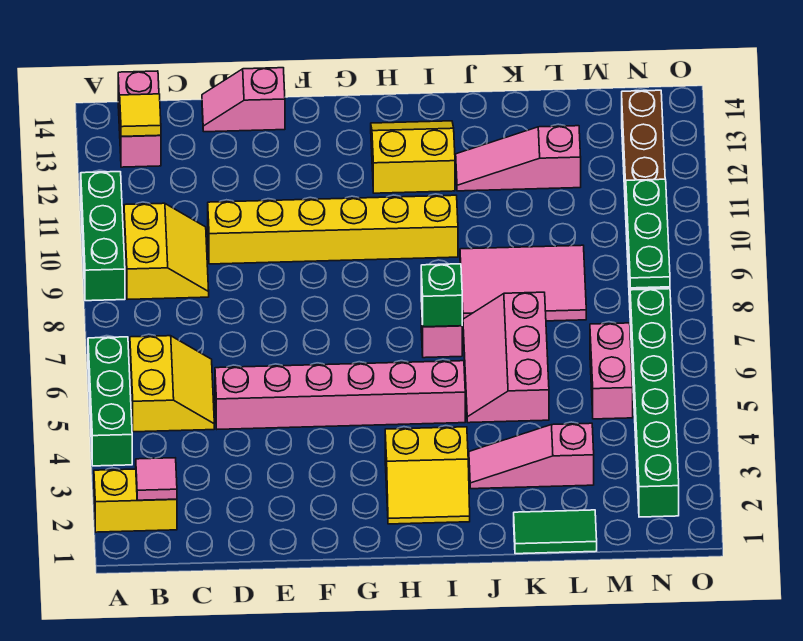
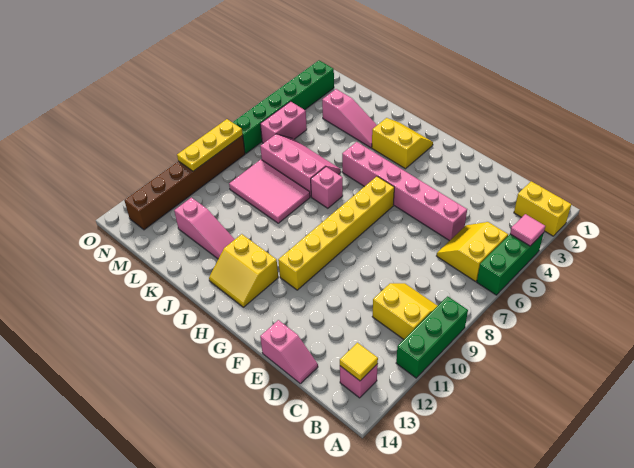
pink tile B2 level 2 -> pink tile A4 level 2
yellow slope B9:C10 level 1 top B -> yellow slope B9:C10 level 1 top 10
pink brick B13:B14 level 1 -> pink brick B13 level 1
yellow brick D10:I10 level 1 -> yellow brick G6:G11 level 1
green brick I7 level 2 -> none
pink slope J5:K7 level 1 top K -> pink slope J6:L7 level 1 top 7
green tile K1:L1 level 1 -> none
green plate N8:N10 level 2 -> yellow plate N8:N10 level 2

